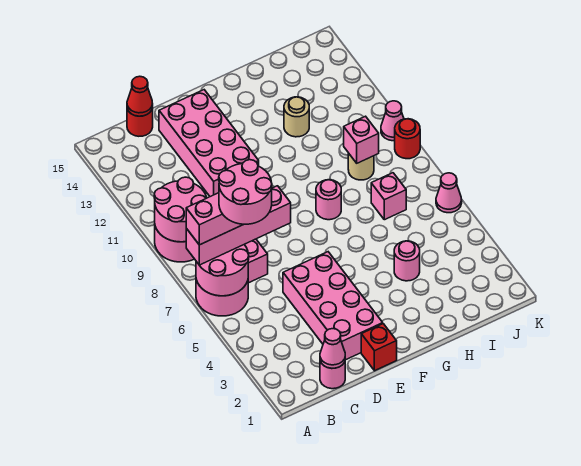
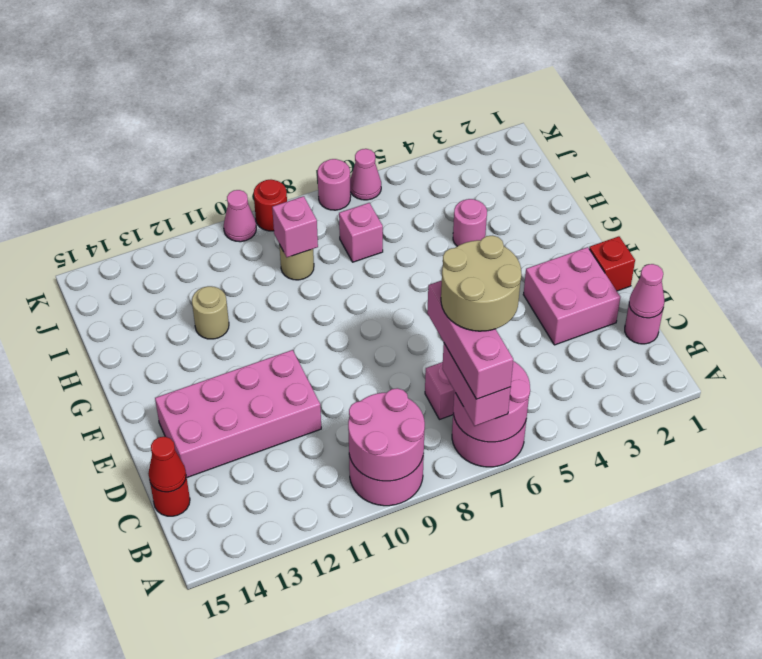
pink brick A7:D7 level 3 -> pink brick A7:B7 level 3
pink round brick B6:C7 level 5 -> tan round brick B6:C7 level 5
pink brick D2:E5 level 1 -> pink brick D2:E3 level 1
pink round brick G8 level 1 -> pink round brick K7 level 1

